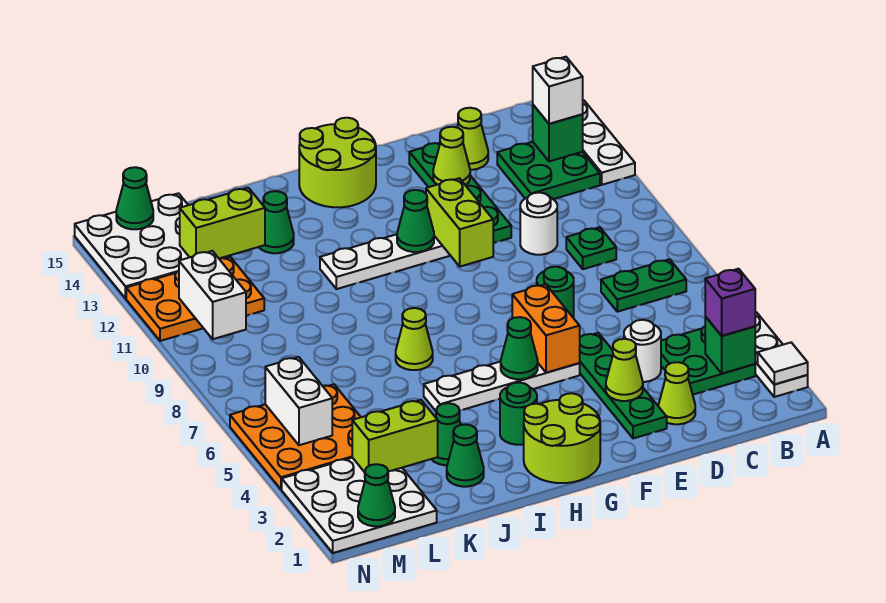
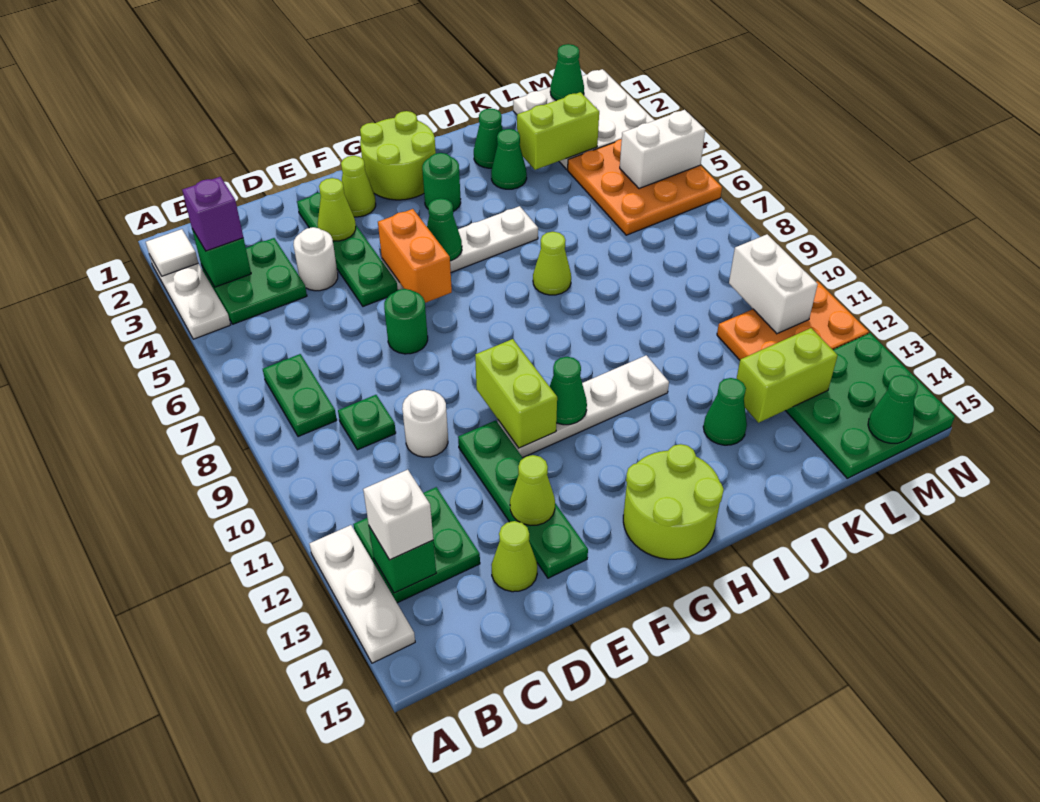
green plate B7:C7 level 1 -> green plate B7:B8 level 1
lime cone D2 level 1 -> lime cone F2 level 1
white plate L13:N15 level 1 -> green plate L13:N15 level 1
white brick M5:M6 level 2 -> white brick M5:N5 level 2

